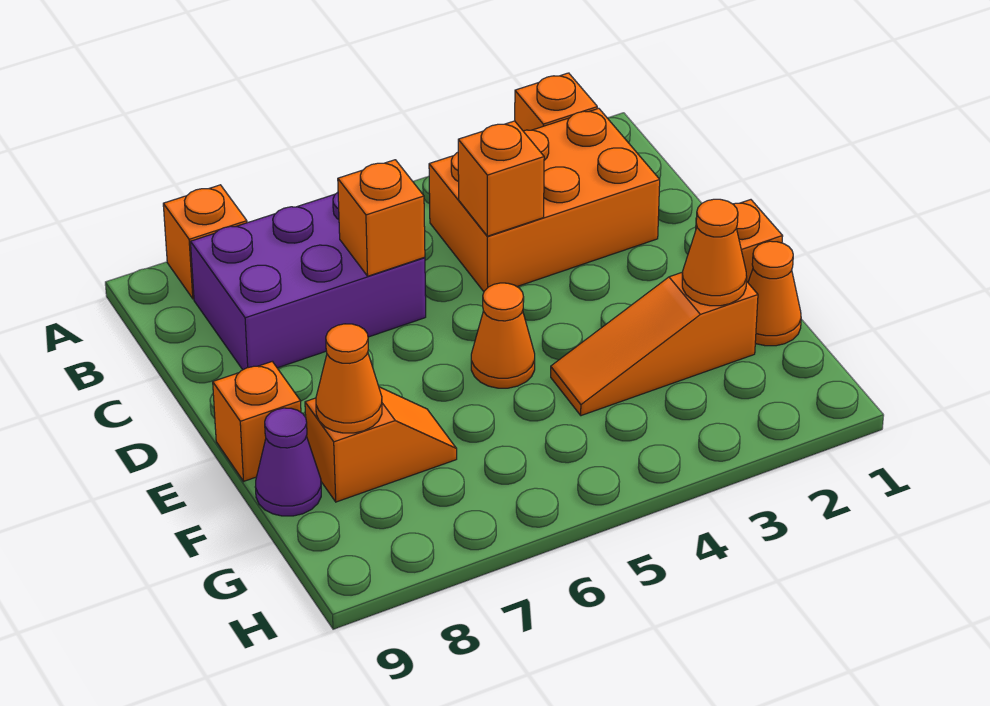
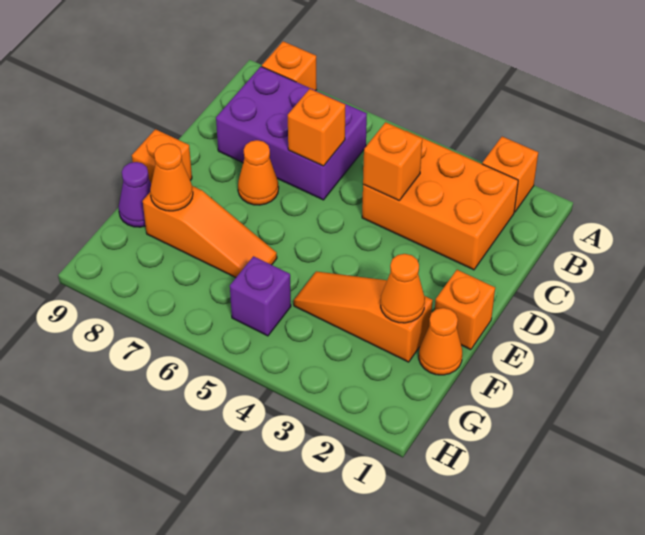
orange cone E5 level 1 -> orange cone D7 level 1
orange slope F7:F8 level 1 top 8 -> orange slope F6:F8 level 1 top 8
none -> purple brick G5 level 1

